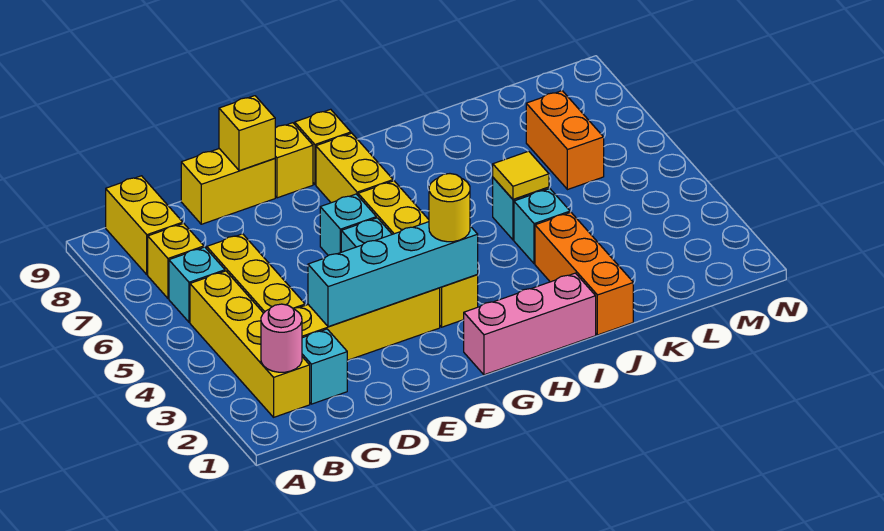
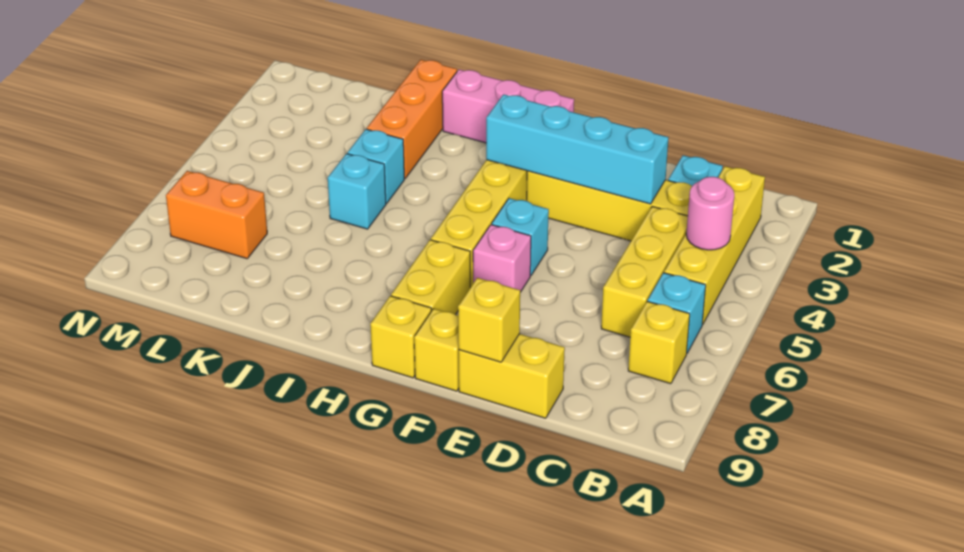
pink round brick B2 level 2 -> pink round brick B4 level 2
yellow brick B8:B9 level 1 -> none
cyan brick F6 level 1 -> pink brick F6 level 1
yellow round brick G3 level 3 -> none
yellow tile J5 level 2 -> none
orange brick L6:L7 level 1 -> orange brick L7:M7 level 1

